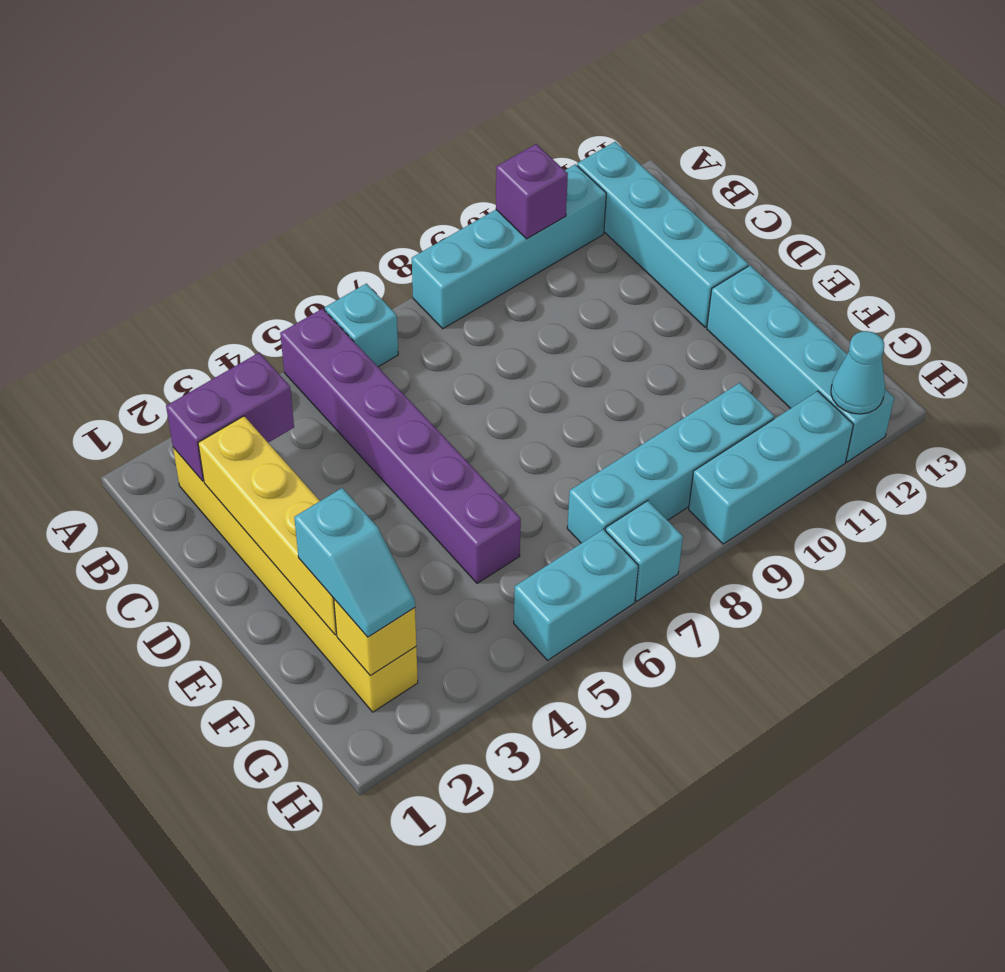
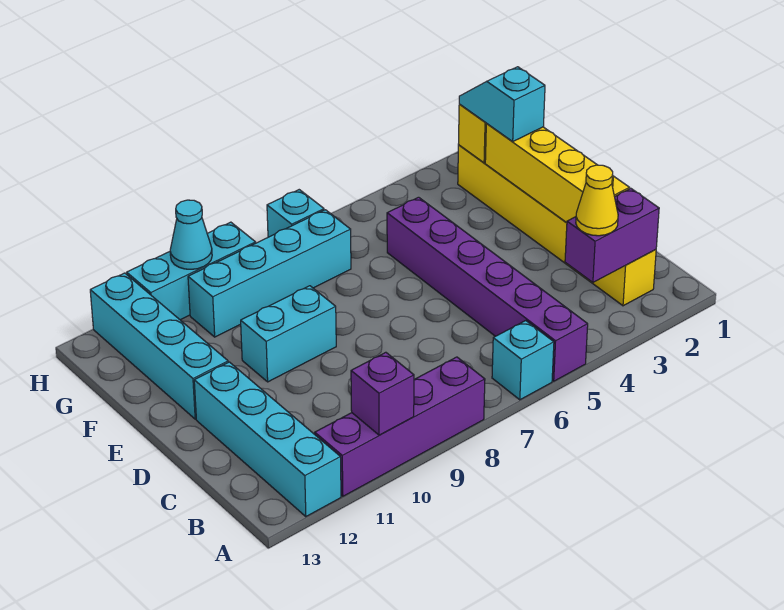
cyan brick A8:A11 level 1 -> purple brick A8:A11 level 1
none -> yellow cone B3 level 3
cyan brick H5:H6 level 1 -> cyan brick E9:E10 level 1
cyan cone H12 level 2 -> cyan cone H10 level 2

